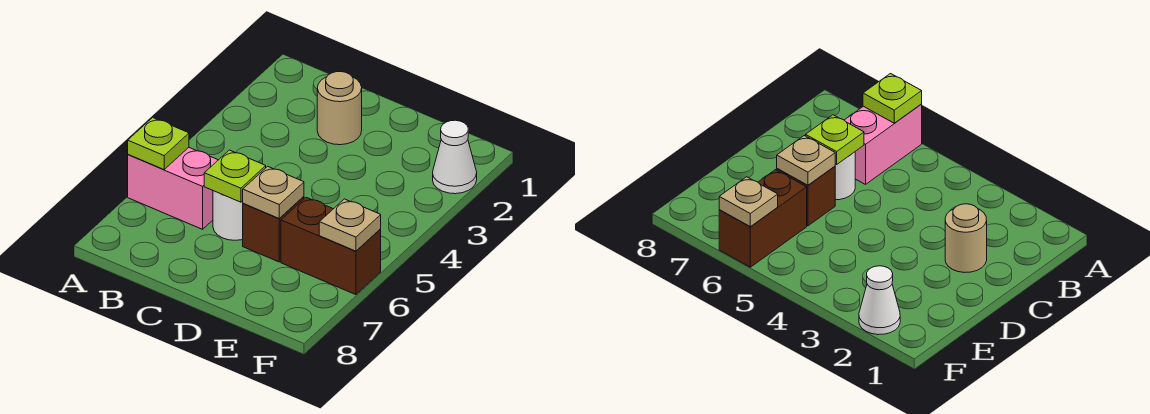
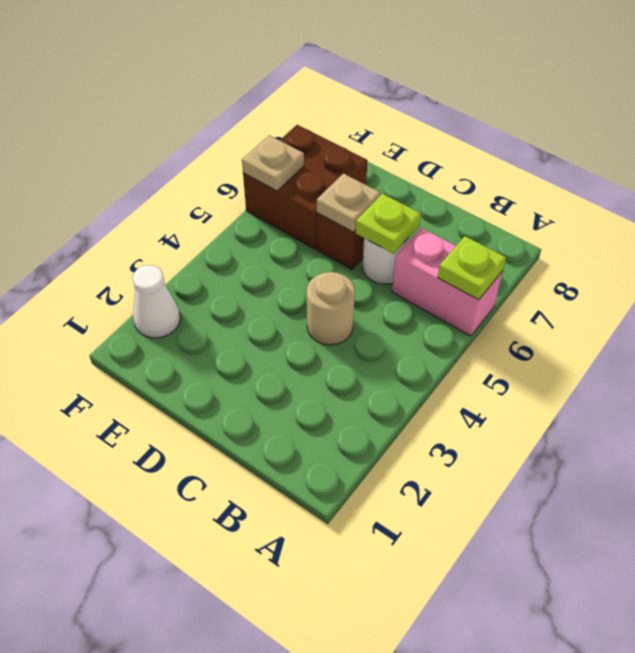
tan round brick C2 level 1 -> tan round brick C4 level 1
brown brick E6:F6 level 1 -> brown brick E6:F7 level 1

